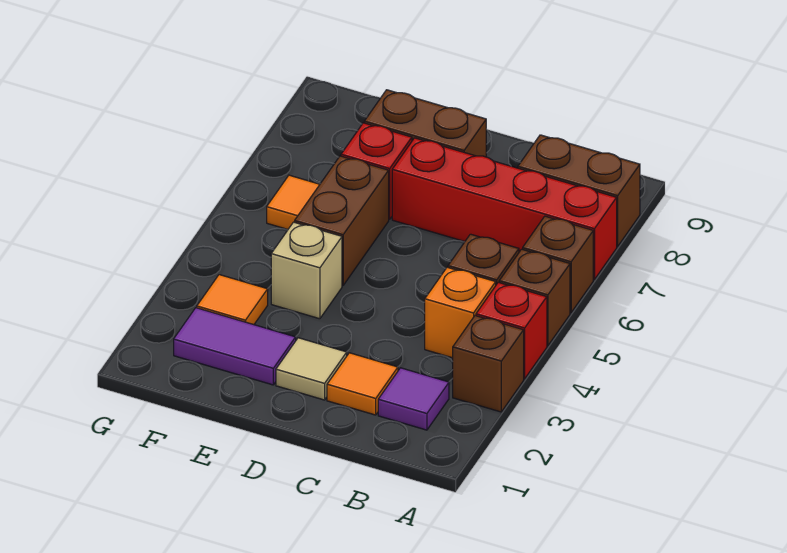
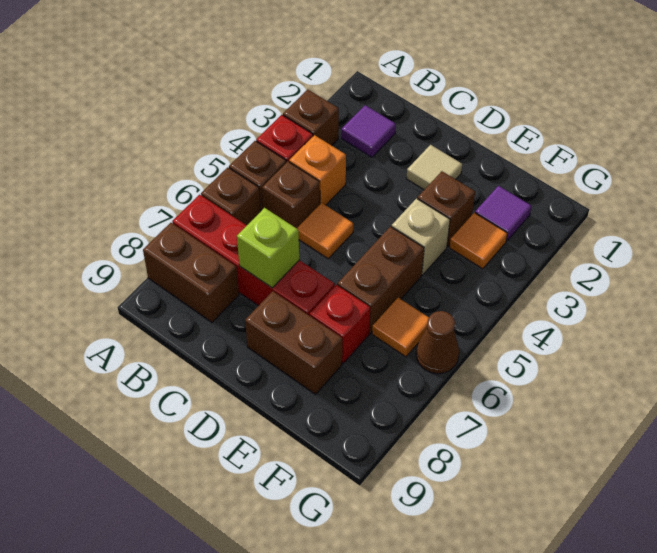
orange tile C2 level 1 -> orange tile C5 level 1
none -> lime brick C7 level 2
purple tile E2:F2 level 1 -> purple tile F2 level 1
none -> brown brick E3 level 1
none -> brown cone G6 level 1

